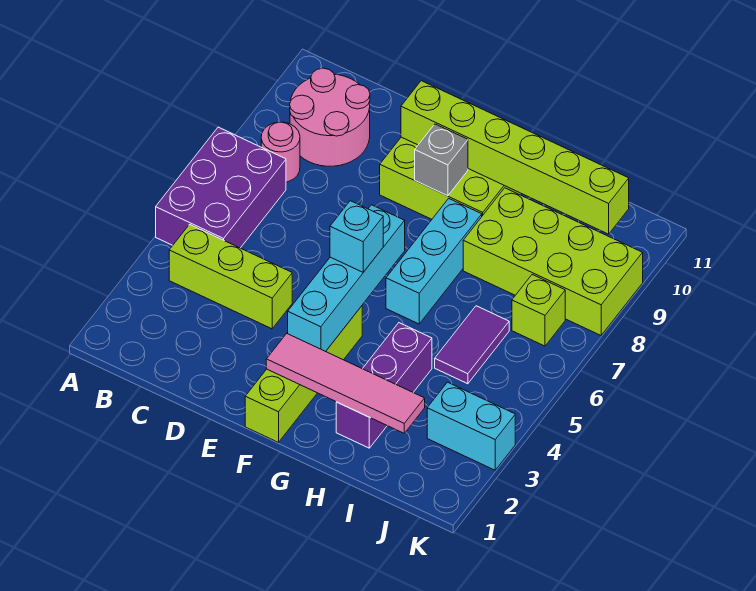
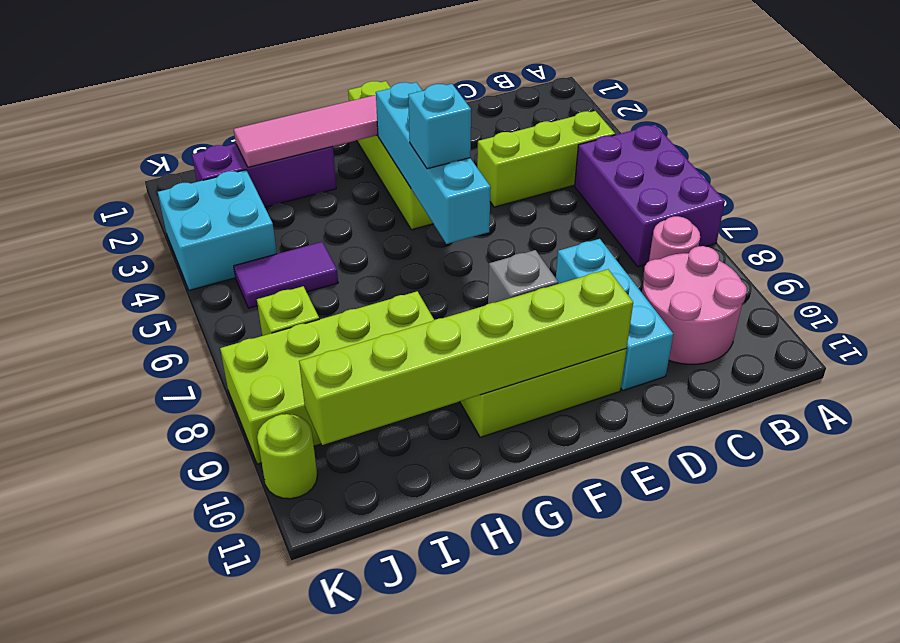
cyan brick G6:G8 level 1 -> cyan brick D8:D10 level 1
purple brick H2:H4 level 1 -> purple brick H2:J2 level 1
purple tile I5:I6 level 1 -> purple tile I5:J5 level 1
cyan brick J3:K3 level 1 -> cyan brick J3:K4 level 1
none -> lime round brick K10 level 1

